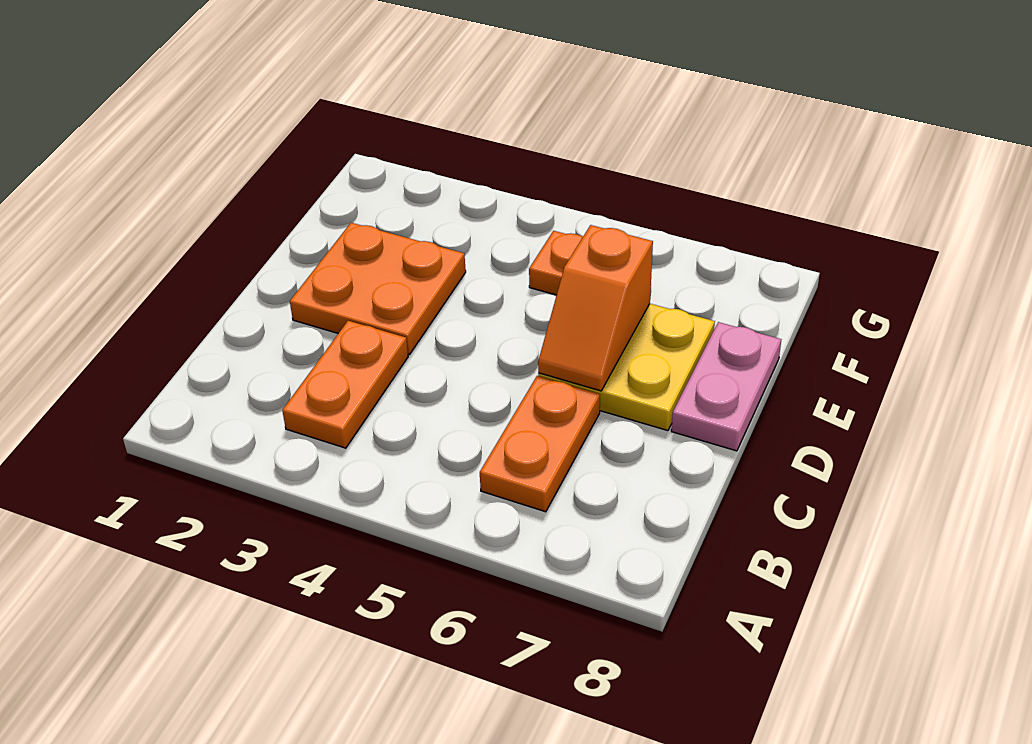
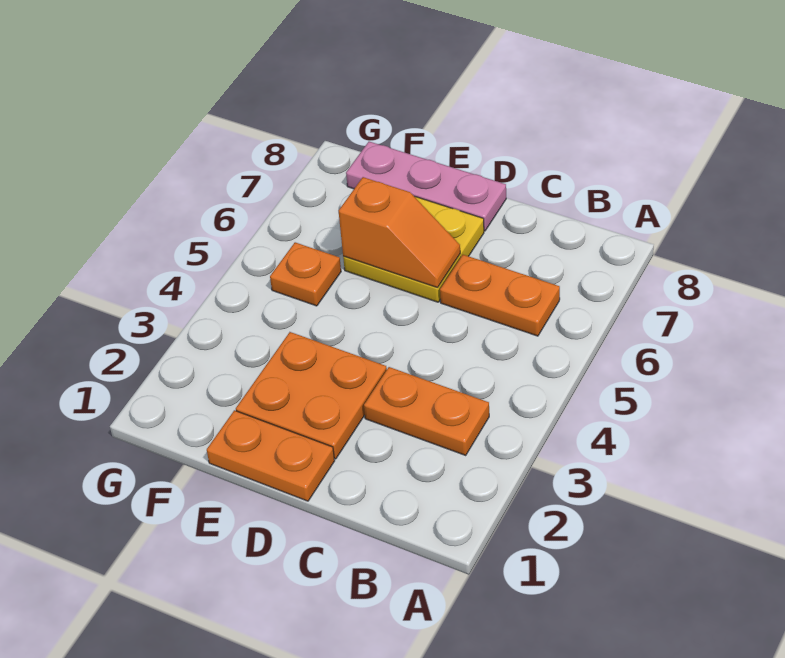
none -> orange plate D1:E1 level 1
pink plate D8:E8 level 1 -> pink plate D8:F8 level 1

